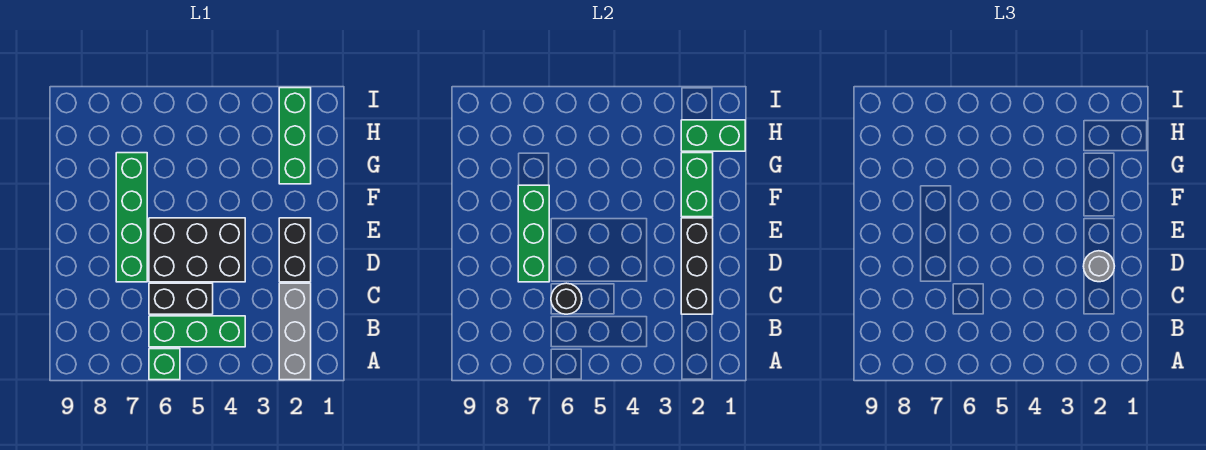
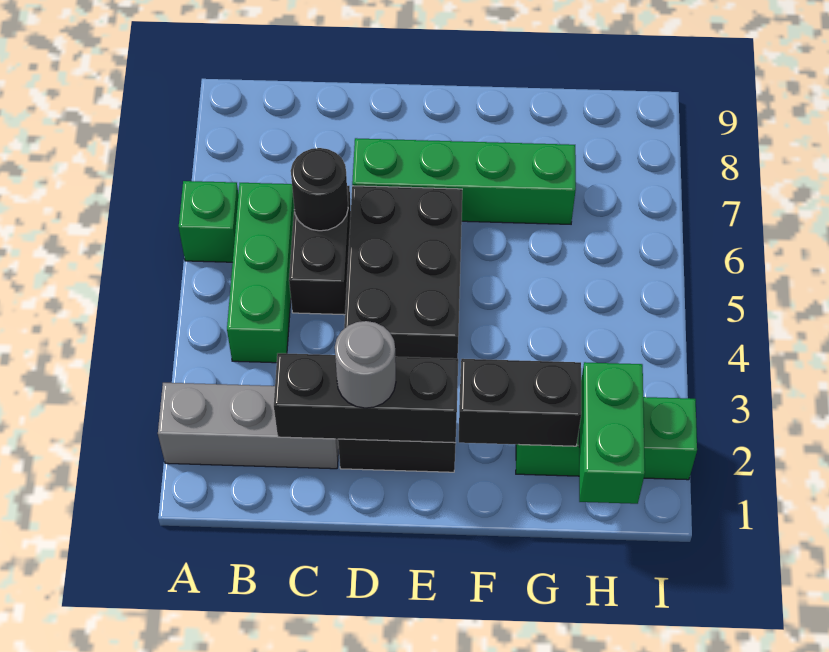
green brick D7:F7 level 2 -> none
green brick F2:G2 level 2 -> black brick F2:G2 level 2

